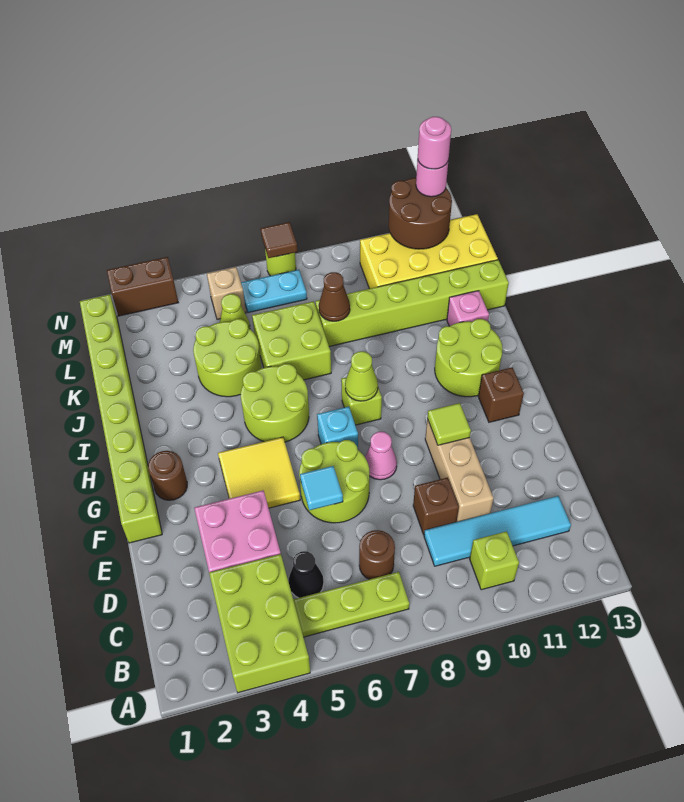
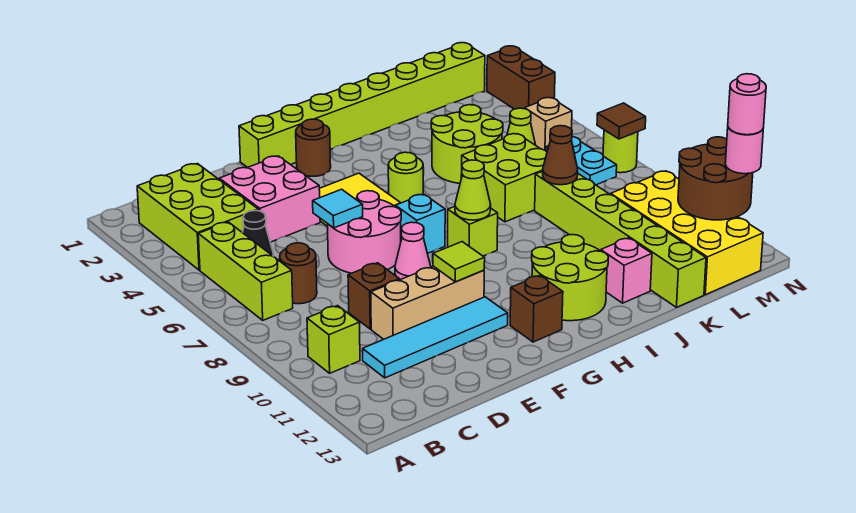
lime brick A3:C4 level 1 -> lime brick B2:C4 level 1
lime plate B5:B7 level 1 -> lime brick B5:B7 level 1
cyan tile C9:C12 level 1 -> cyan tile C11:F11 level 1
lime round brick E6:F7 level 1 -> pink round brick E6:F7 level 1
lime round brick H5:I6 level 1 -> lime round brick H5 level 1

